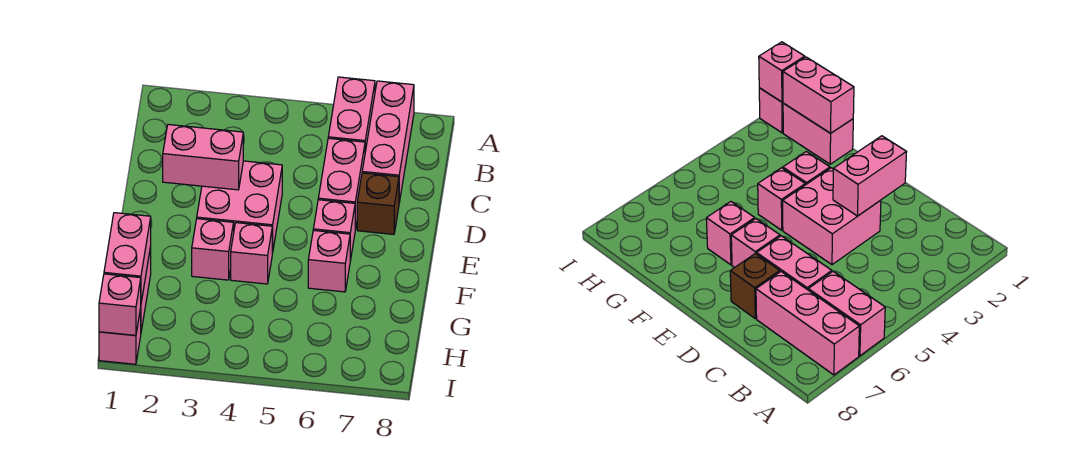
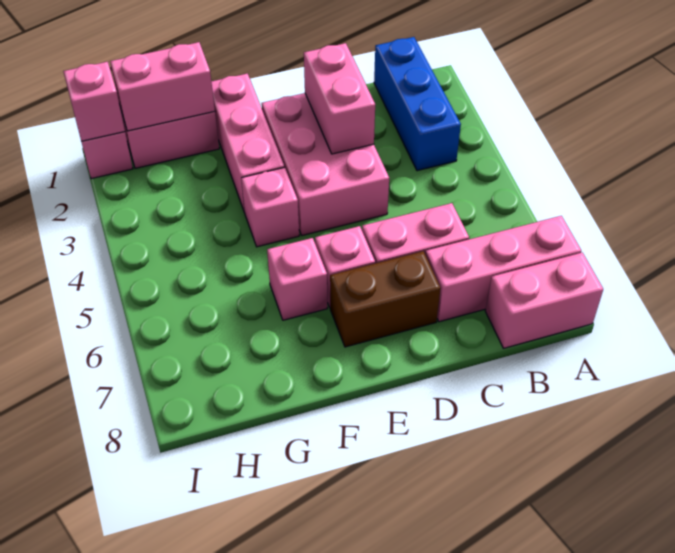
pink brick A6:B6 level 1 -> pink brick A8:B8 level 1
none -> blue brick B1:B3 level 1
pink brick D3:E4 level 1 -> pink brick D2:E4 level 1
brown brick D7 level 1 -> brown brick D7:E7 level 1
pink brick F3 level 1 -> pink brick F1:F3 level 1

